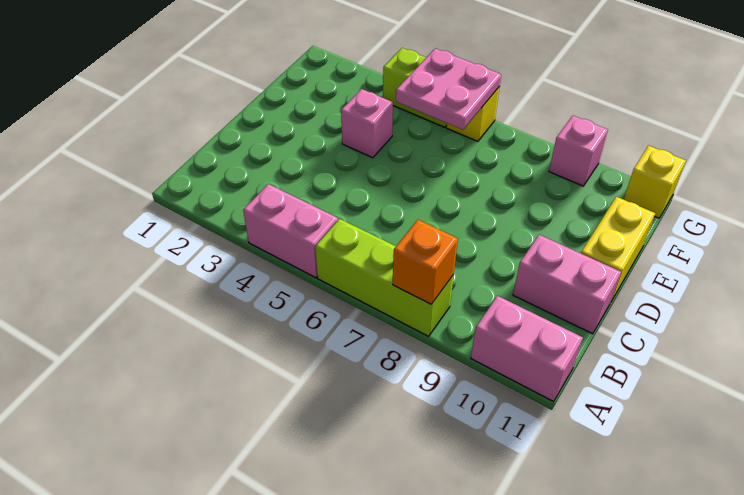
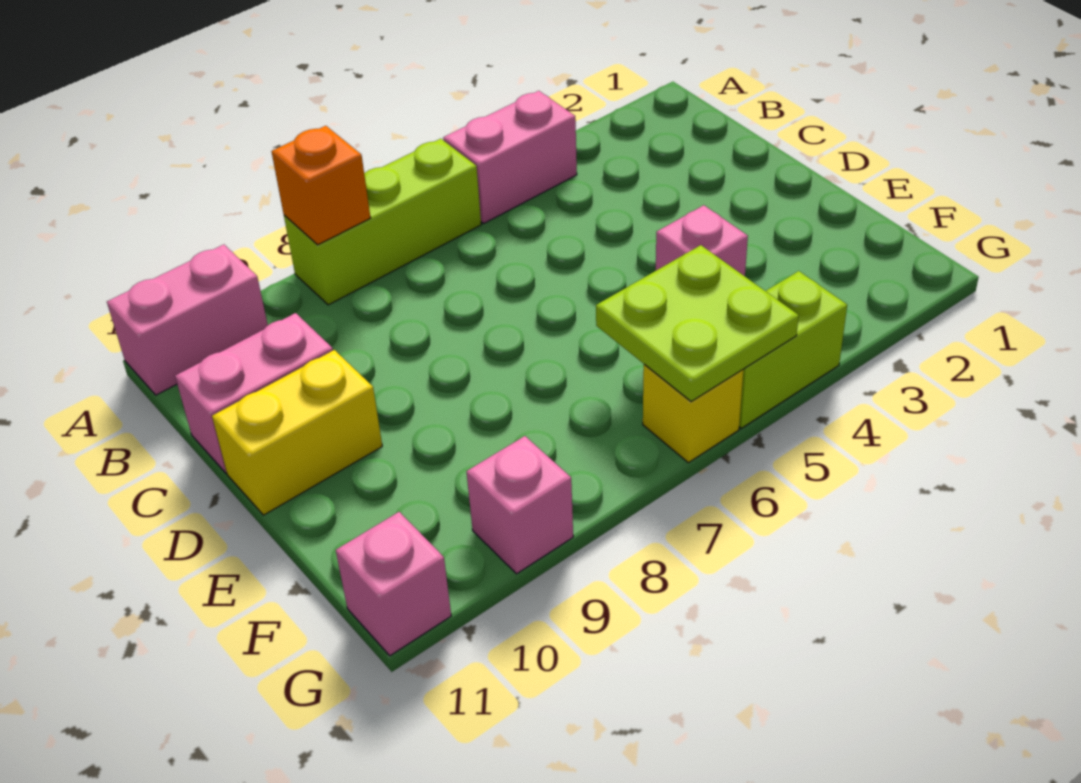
yellow brick D11:E11 level 1 -> yellow brick D10:D11 level 1
pink plate F5:G6 level 2 -> lime plate F5:G6 level 2
yellow brick G11 level 1 -> pink brick G11 level 1

